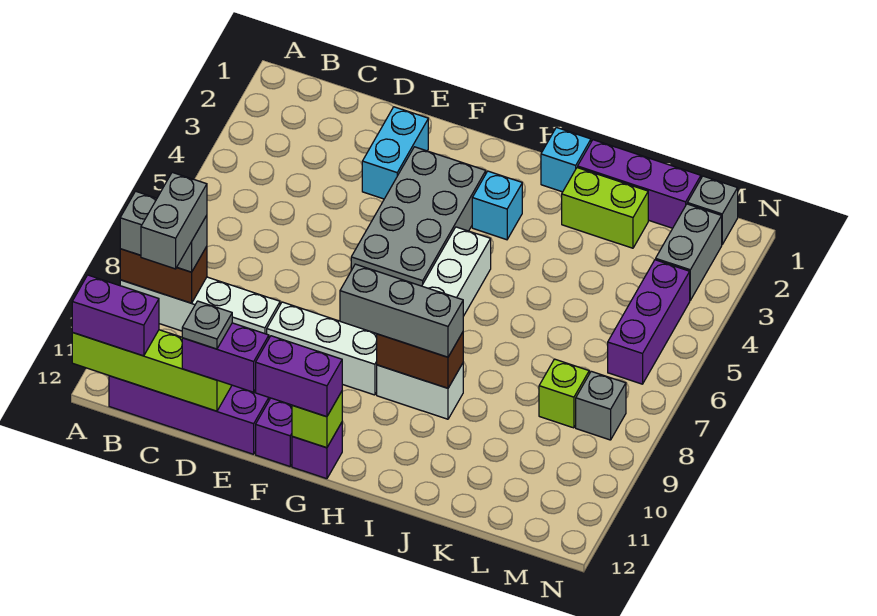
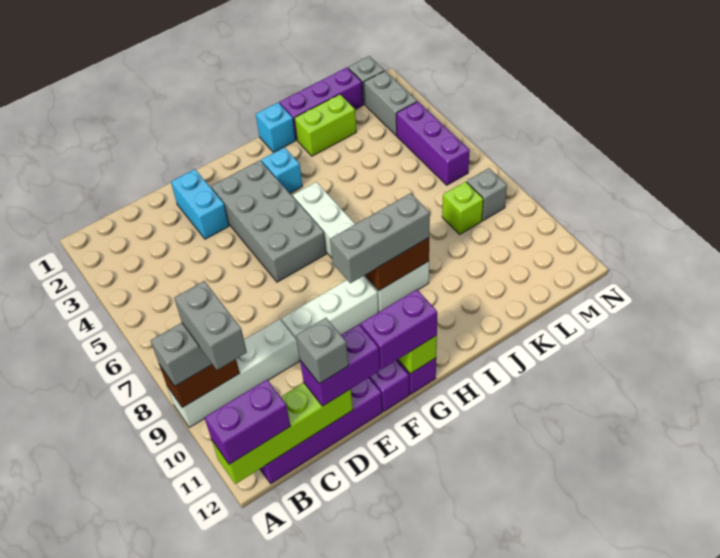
grey plate D12 level 4 -> grey brick D12 level 4

